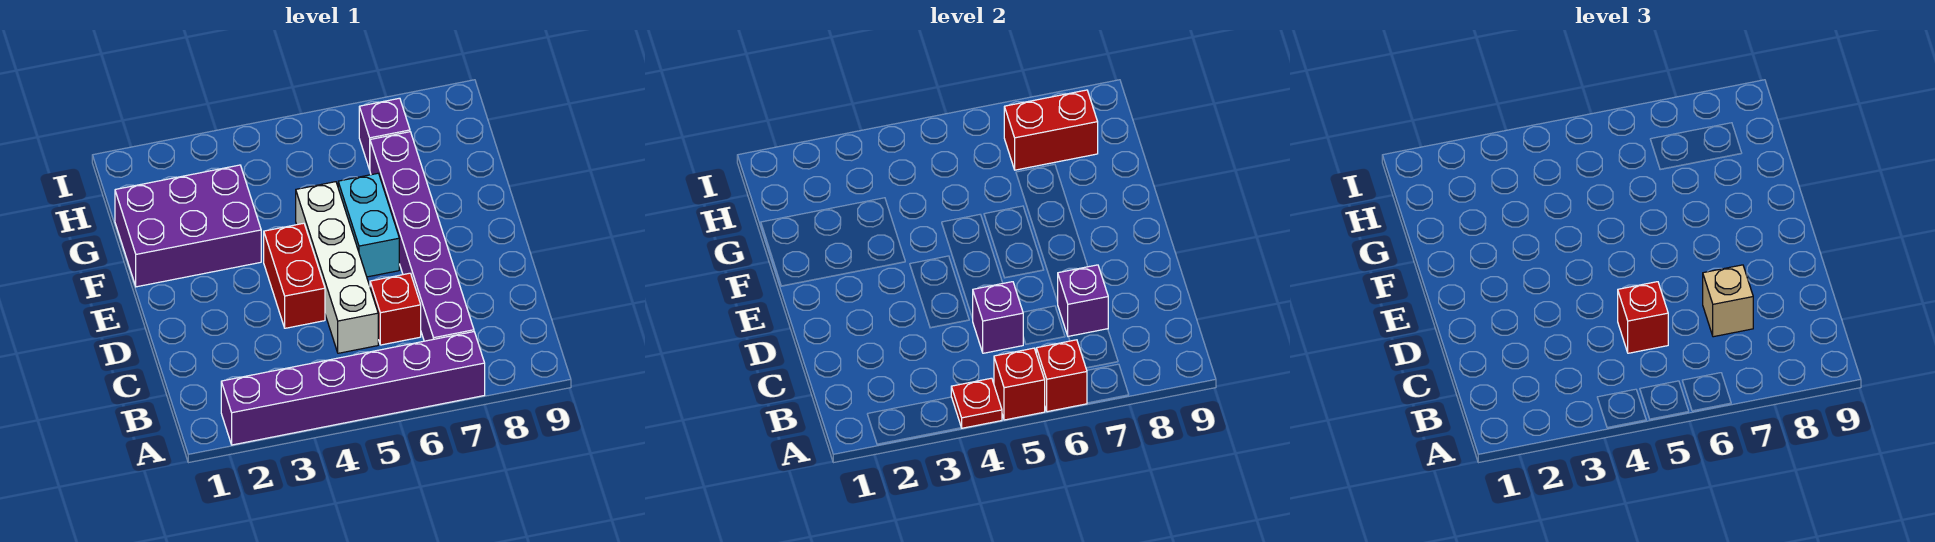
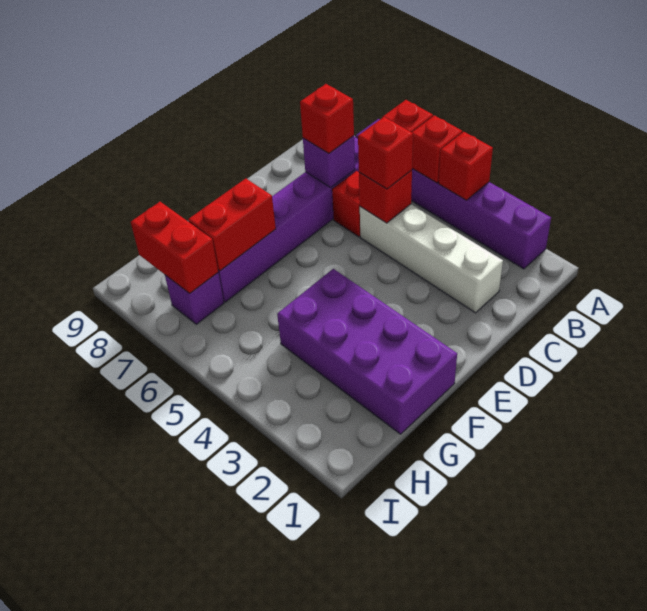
red plate A4 level 2 -> red brick A4 level 2
white brick C5:F5 level 1 -> white brick C2:C5 level 1
purple brick C5 level 2 -> red brick C5 level 2
tan brick C7 level 3 -> red brick C7 level 3
red brick D4:E4 level 1 -> red brick F7:G7 level 2
cyan brick E6:F6 level 1 -> none
purple brick F1:G3 level 1 -> purple brick F1:G4 level 1

